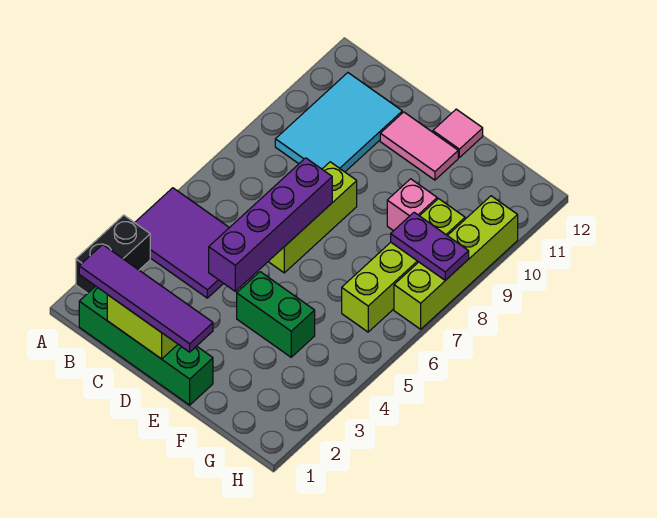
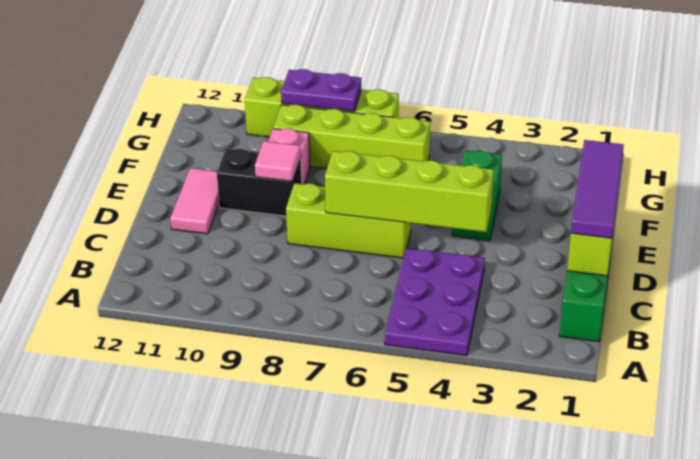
black brick A2:A3 level 1 -> black brick E9:E10 level 1
purple tile A4:C5 level 1 -> purple plate A4:C5 level 1
purple tile B1:E1 level 3 -> purple tile C1:E1 level 3
cyan tile B9:C11 level 1 -> none
purple brick D4:D7 level 2 -> lime brick D4:D7 level 2
pink tile E12 level 1 -> pink tile E9 level 2
purple plate G8:H8 level 2 -> purple plate H8:H9 level 2

